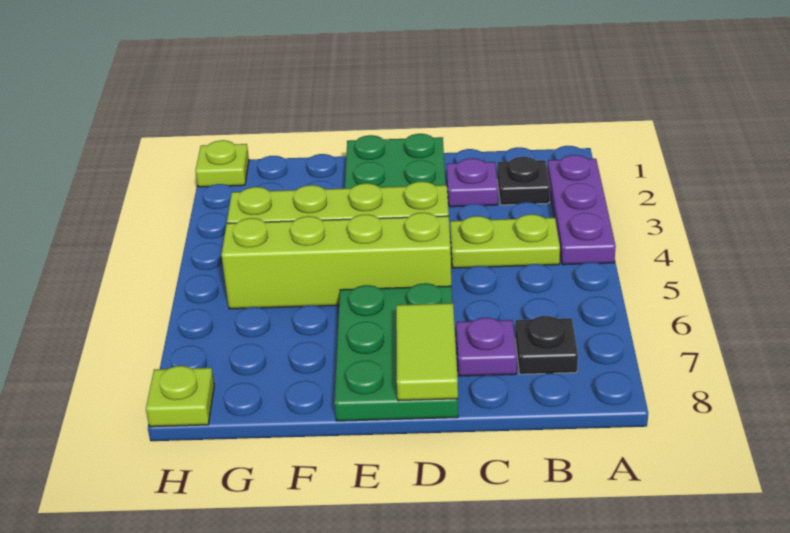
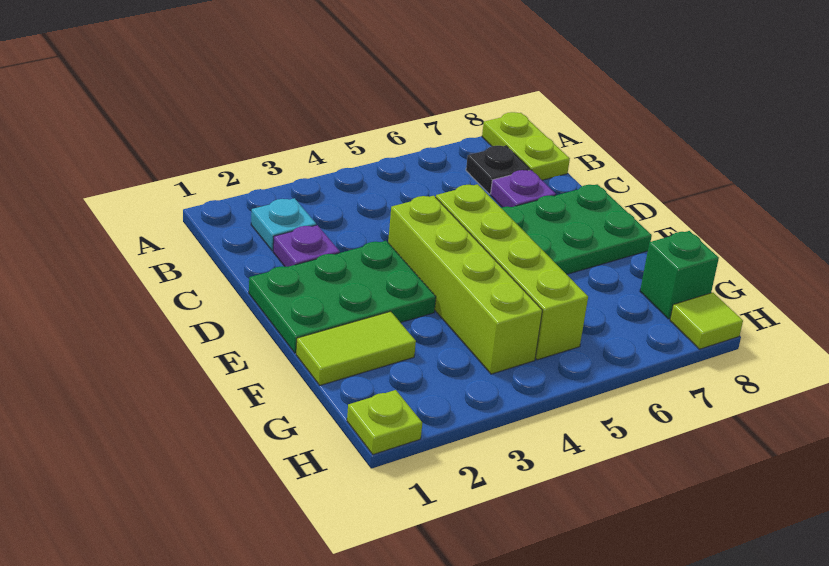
purple plate A2:A4 level 1 -> none
black plate B2 level 1 -> cyan plate B2 level 1
lime plate B4:C4 level 1 -> lime plate A8:B8 level 1
lime tile D7:D8 level 2 -> lime tile F1:F2 level 1
none -> green brick G8 level 1
lime plate H8 level 1 -> lime tile H8 level 1

